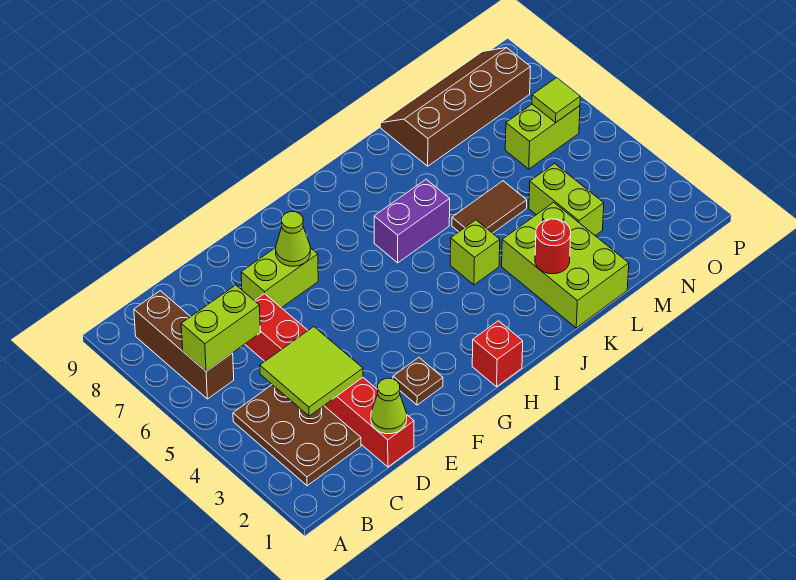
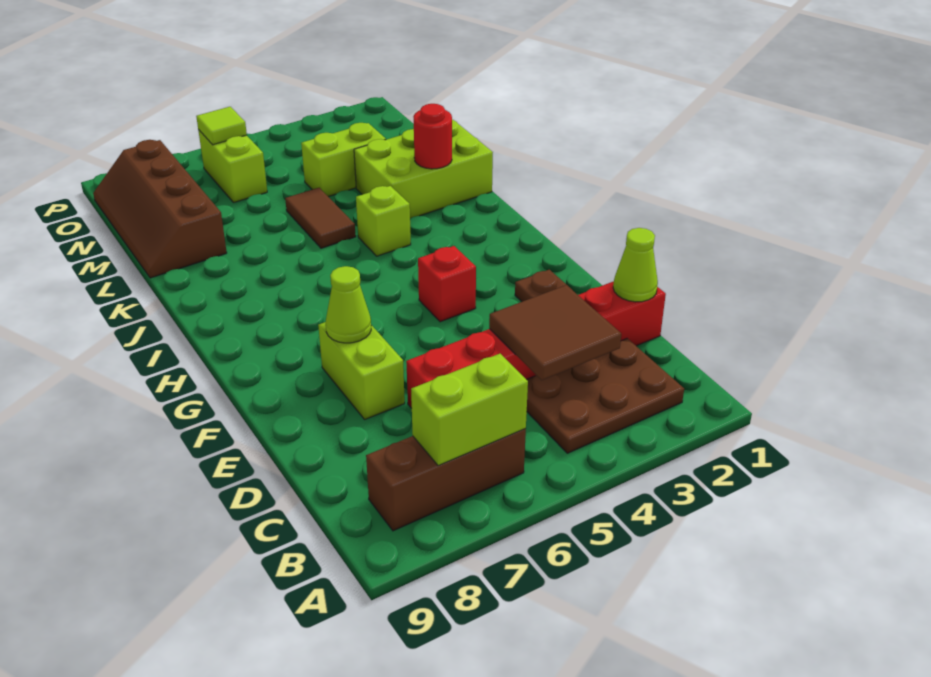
lime brick B6:C6 level 2 -> lime brick B6:B7 level 2
lime tile C3:D4 level 2 -> brown tile C3:D4 level 2
red brick H1 level 1 -> red brick G4 level 1
purple brick I6:J6 level 1 -> none

